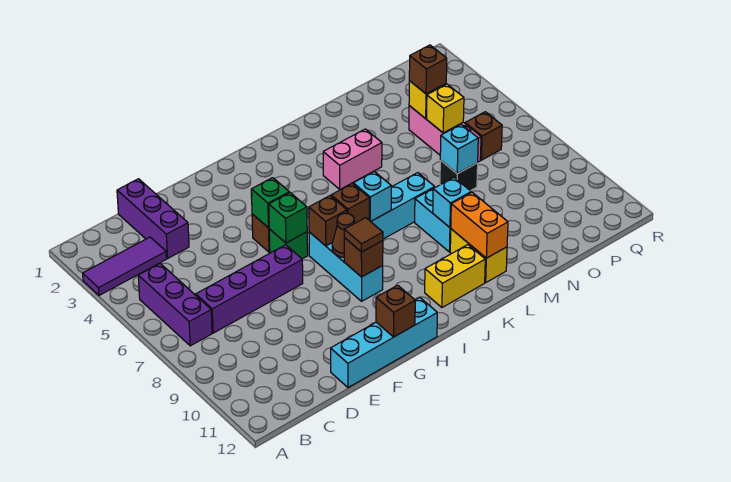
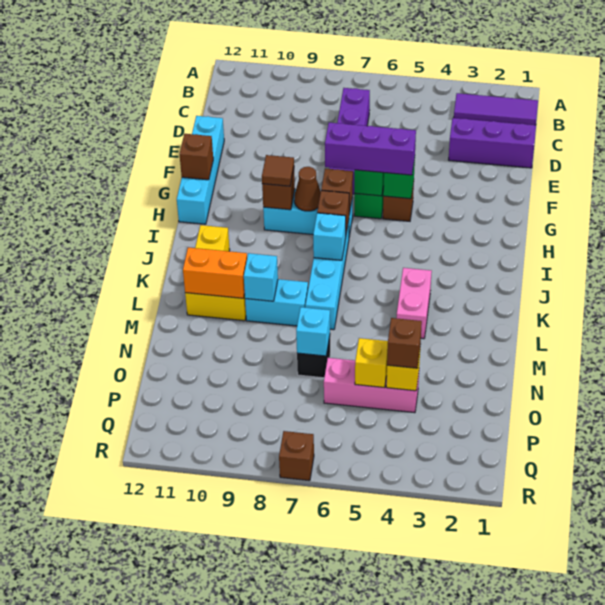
purple tile A3:C3 level 1 -> purple tile B1:B3 level 1
purple brick B5:B7 level 1 -> purple brick G5:G7 level 3
brown brick P6 level 1 -> brown brick R7 level 1

